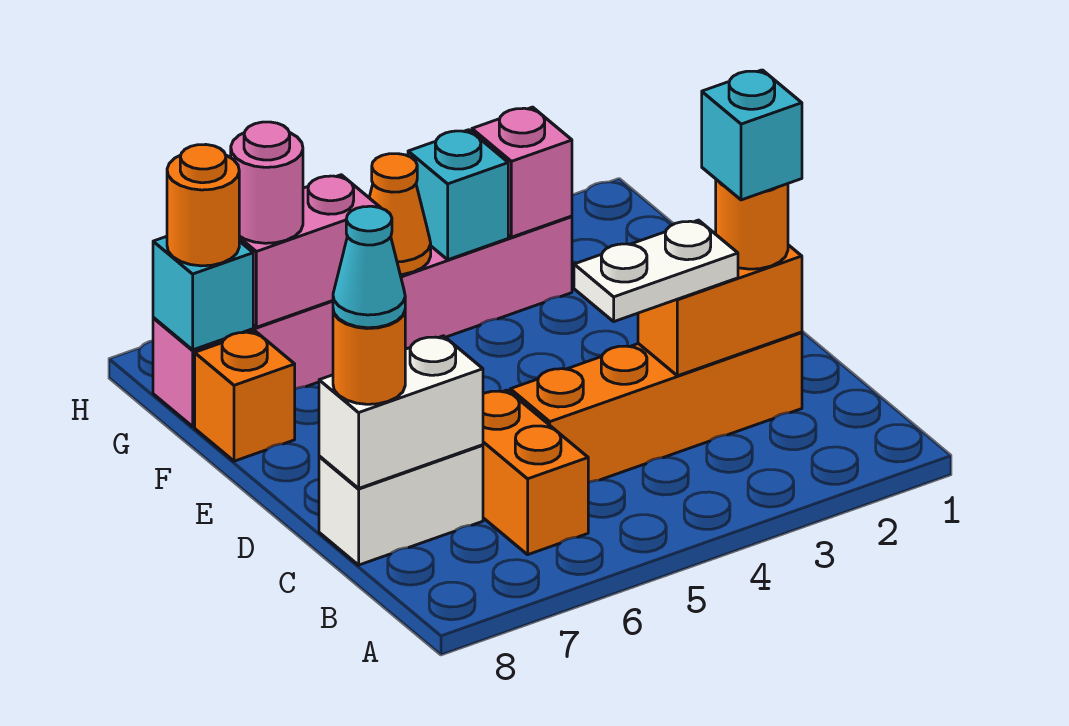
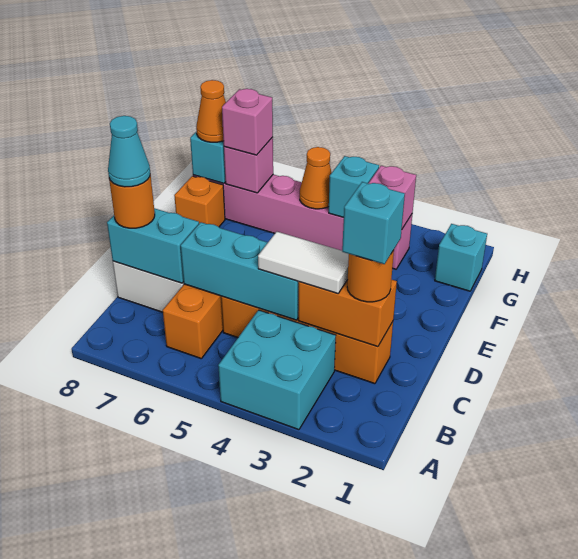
none -> cyan brick A3:B4 level 1
white plate C3:C4 level 3 -> white tile C3:C4 level 3
none -> cyan brick C4:C6 level 2
white brick C7:C8 level 2 -> cyan brick C7:C8 level 2
none -> cyan brick G1 level 1
pink brick G6:G7 level 2 -> pink brick G7 level 2
pink round brick G7 level 3 -> pink brick G7 level 3
orange round brick G8 level 3 -> orange cone G8 level 3

